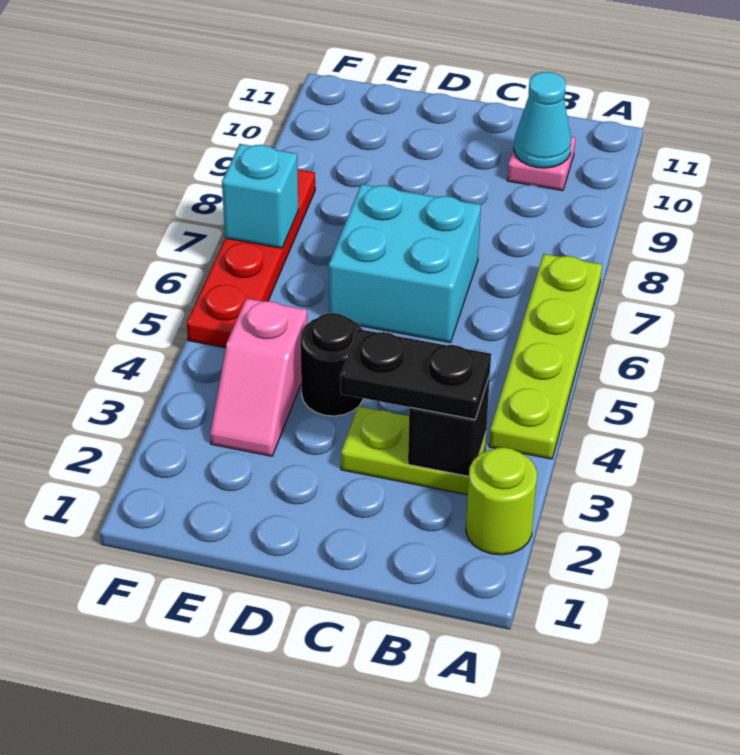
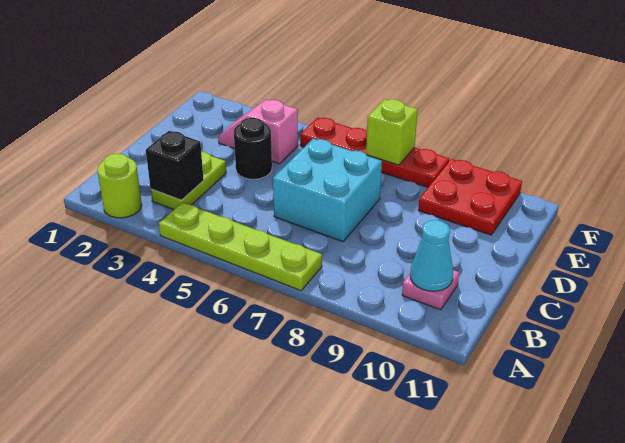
black plate B3:C3 level 3 -> none
none -> red plate E9:F10 level 1
cyan brick F7 level 2 -> lime brick F7 level 2

